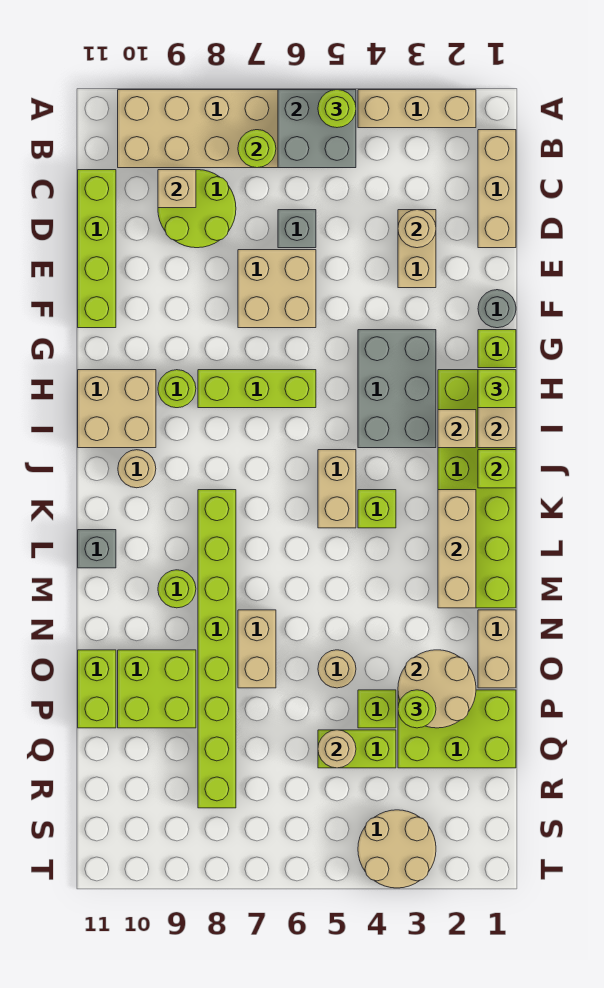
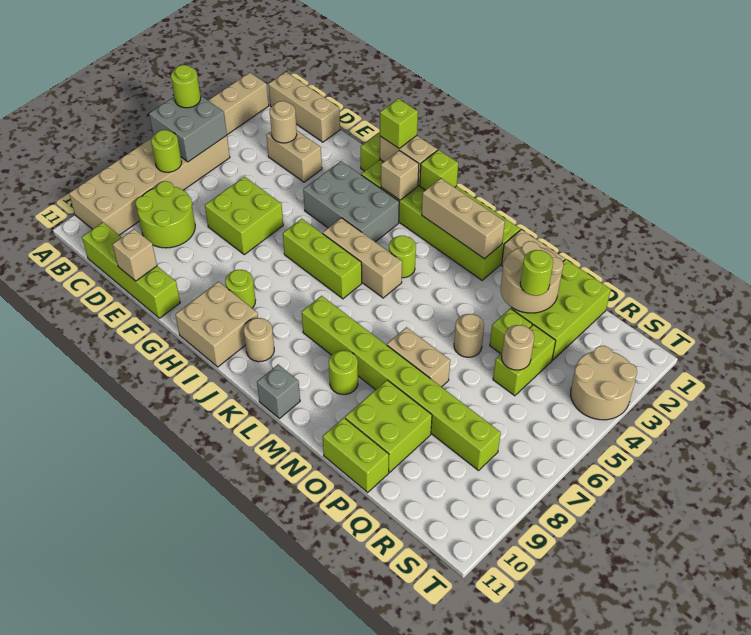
tan brick C9 level 2 -> tan brick E11 level 2
grey brick D6 level 1 -> none
tan brick E6:F7 level 1 -> lime brick E6:F7 level 1
grey round brick F1 level 1 -> none
lime brick H6:H8 level 1 -> lime brick H6:J6 level 1
tan brick J5:K5 level 1 -> tan brick I5:K5 level 1
lime brick K4 level 1 -> lime round brick K4 level 1

